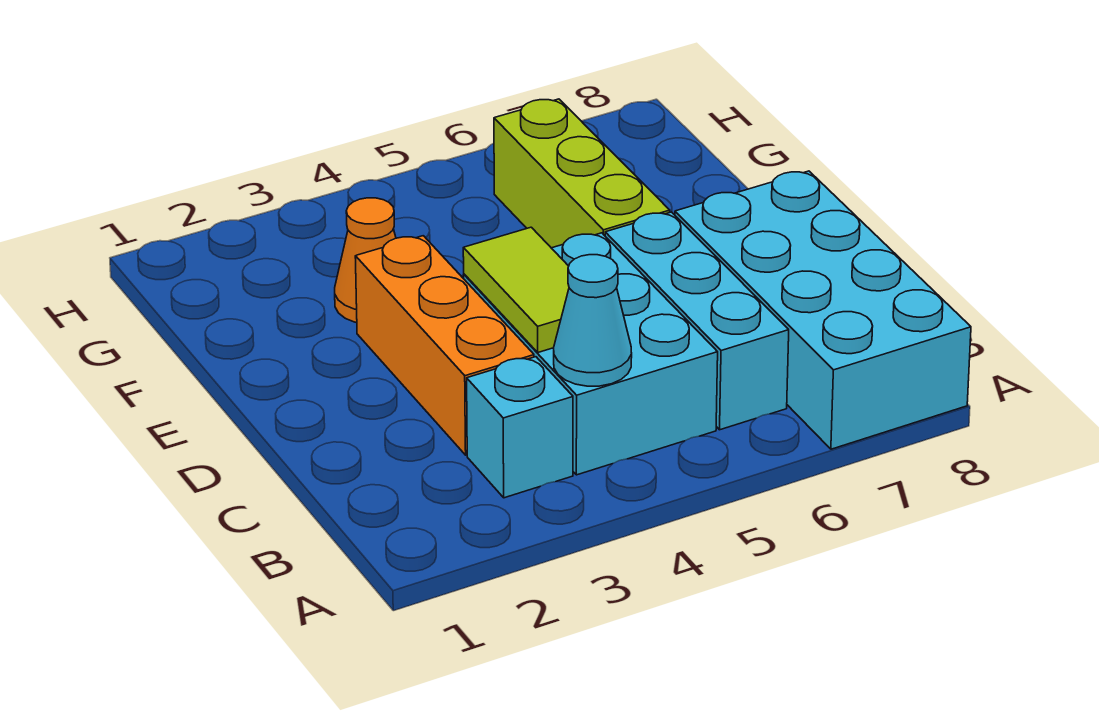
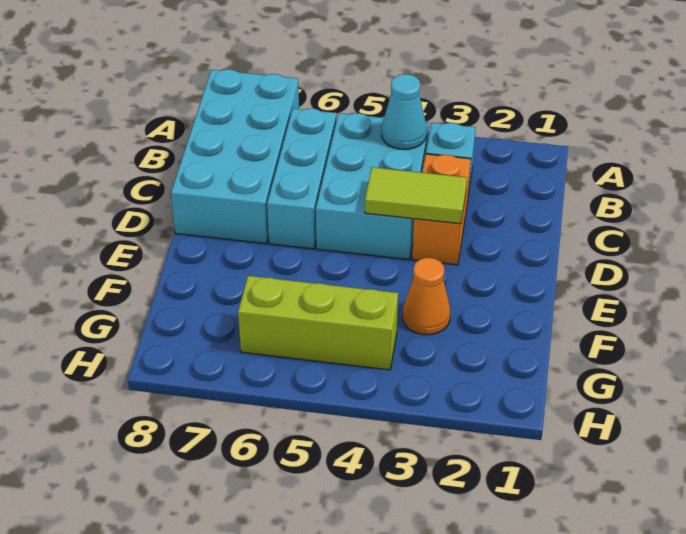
orange brick C3:E3 level 1 -> orange brick C3:D3 level 1
lime tile C4:D4 level 2 -> lime tile D3:D4 level 2
lime brick E6:G6 level 1 -> lime brick G4:G6 level 1

